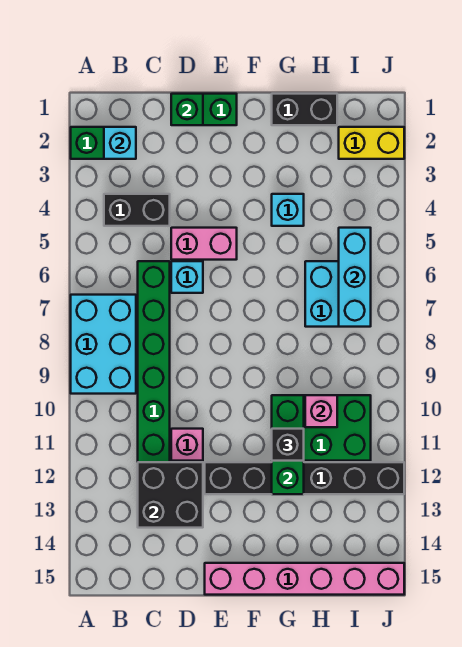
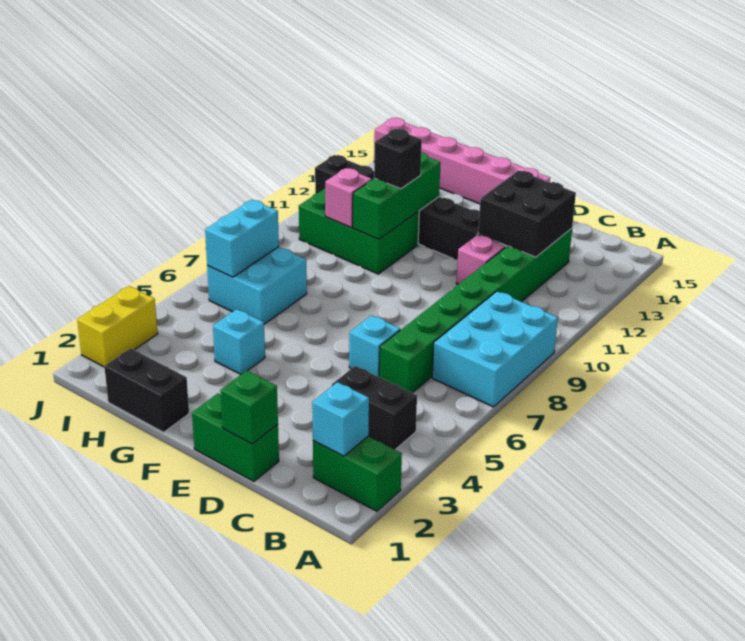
pink brick D5:E5 level 1 -> none
yellow brick I2:J2 level 1 -> yellow brick J2:J3 level 1
cyan brick I5:I7 level 2 -> cyan brick I6:I7 level 2

